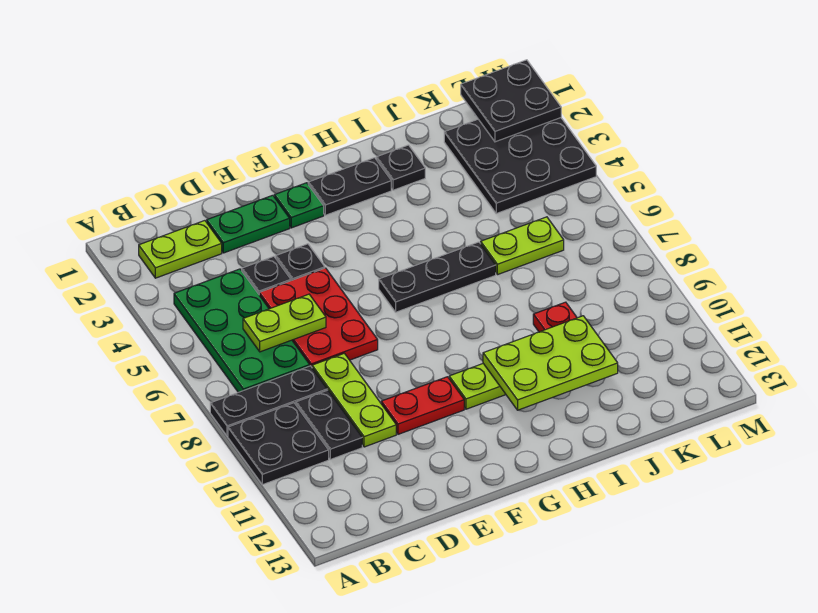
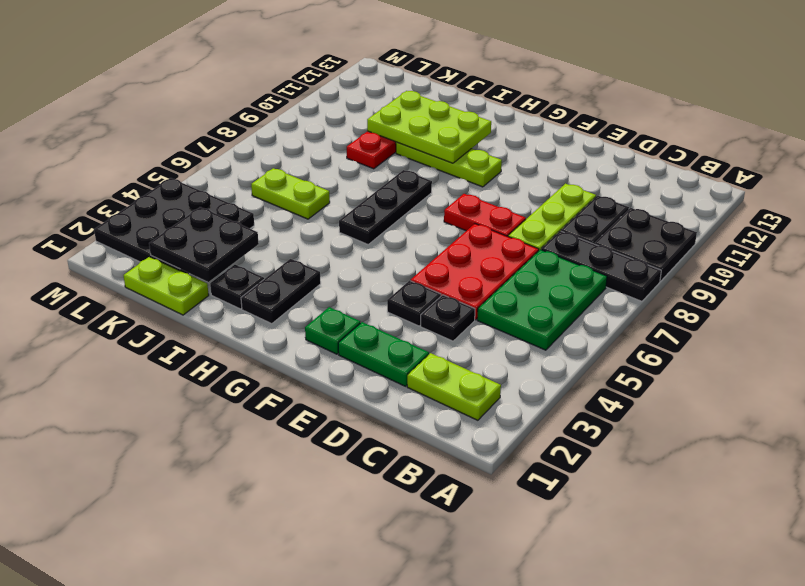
green plate B4:C7 level 1 -> green plate B5:C7 level 1
lime plate C6:D6 level 2 -> lime plate J1:K1 level 1
red plate E10:F10 level 1 -> red plate E8:F8 level 1
black plate G2:H2 level 1 -> black plate H2:H3 level 1
black plate G6:I6 level 1 -> black plate H6:H8 level 1
black plate L1:M2 level 2 -> black plate J2:K3 level 2

